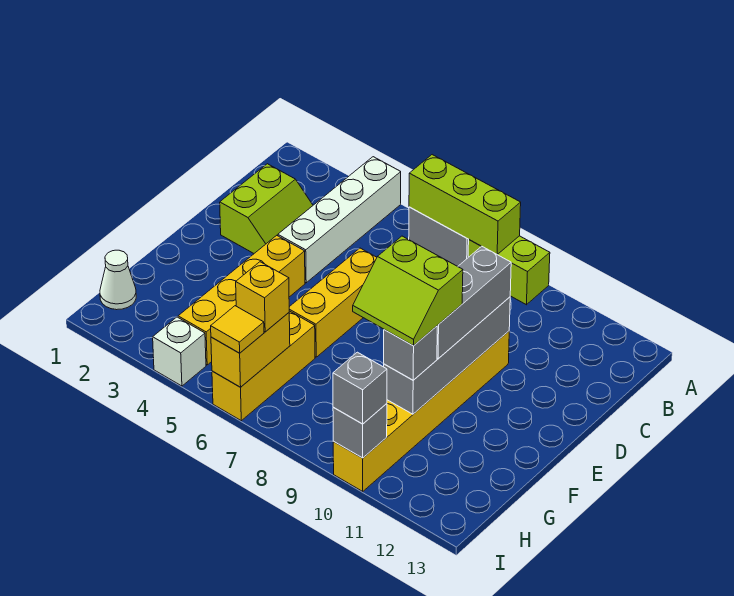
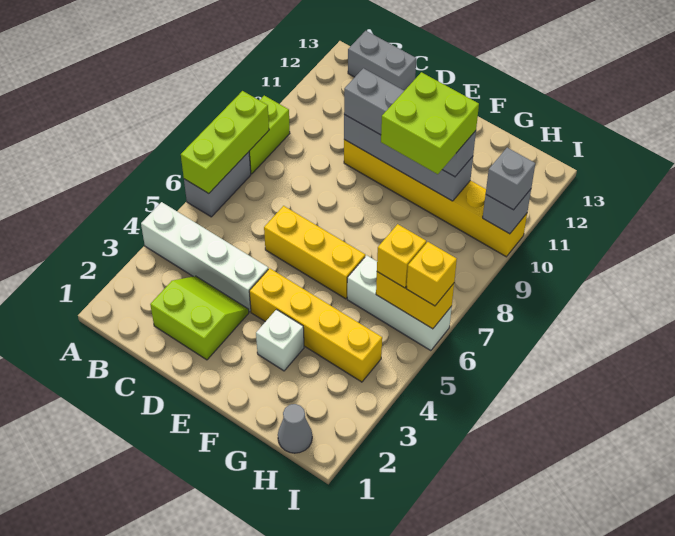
none -> grey brick B13:C13 level 1
lime slope F9:G10 level 4 top F -> lime brick F9:G10 level 4
yellow brick G6:I6 level 1 -> white brick G6:I6 level 1
white cone H1 level 1 -> grey cone H1 level 1
white brick I4 level 1 -> white brick F3 level 1
yellow tile I6 level 3 -> yellow brick I6 level 3

